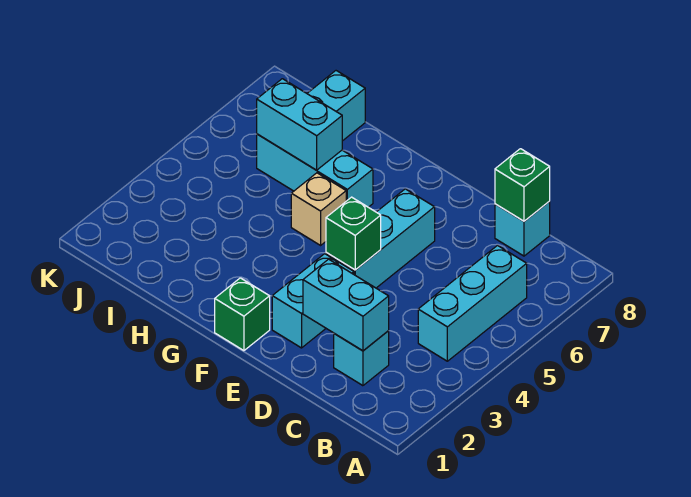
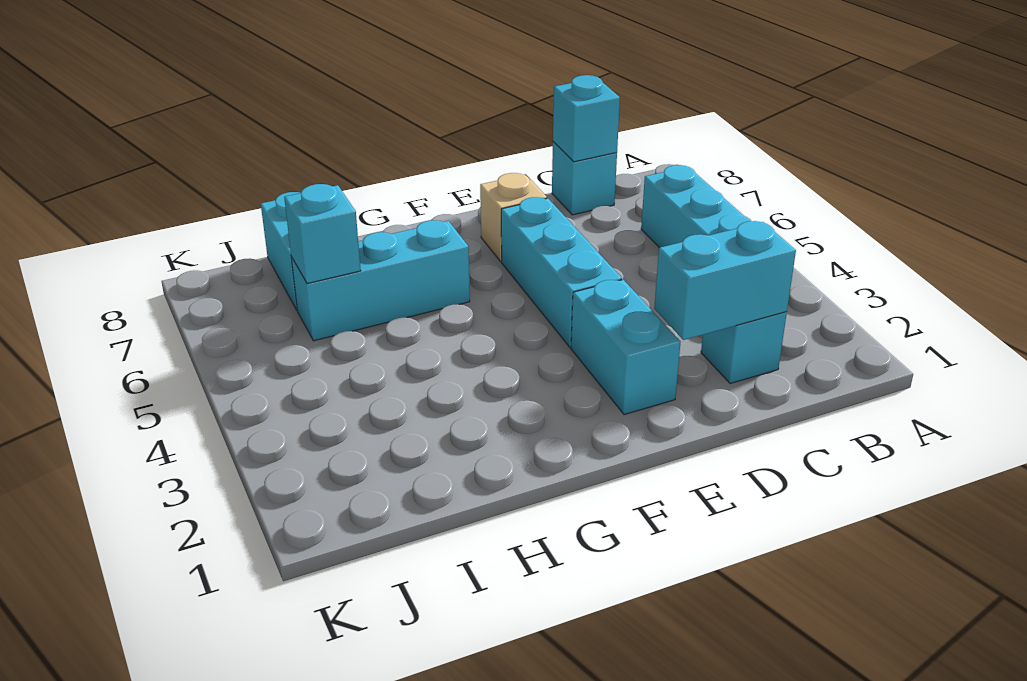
green brick C8 level 2 -> cyan brick C8 level 2
green brick E4 level 2 -> none
green brick F1 level 1 -> none
tan brick G5 level 1 -> tan brick E7 level 1
cyan brick H6:I6 level 2 -> cyan brick I6 level 2

